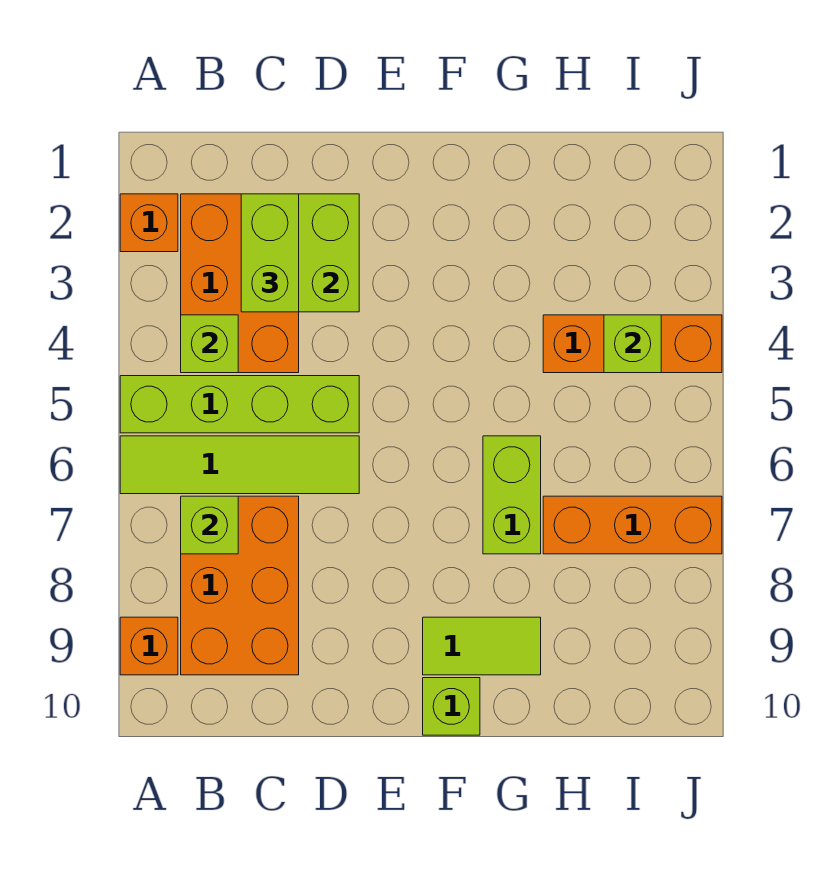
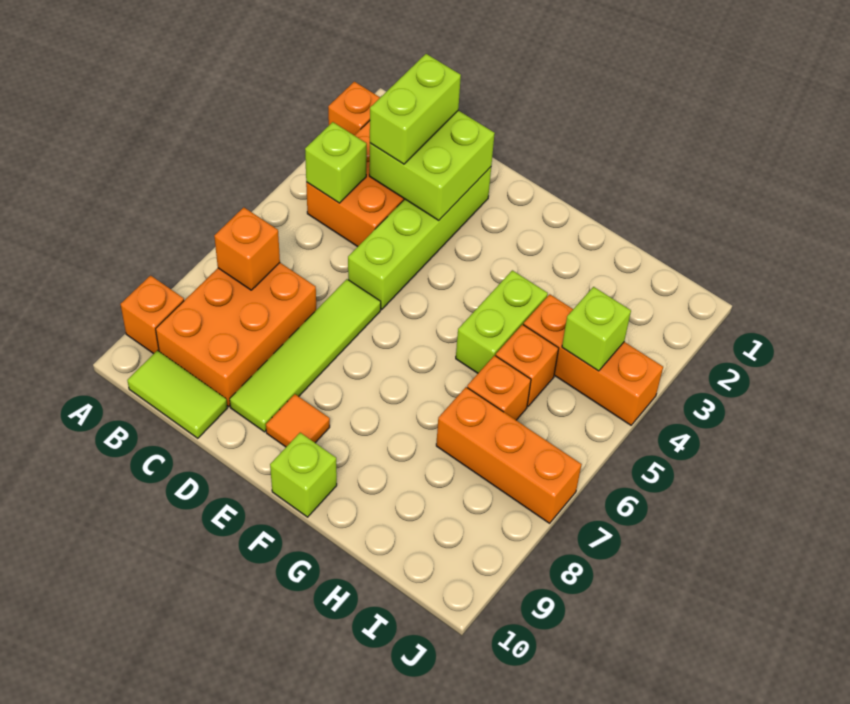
lime brick A5:D5 level 1 -> lime brick D2:D5 level 1
lime tile A6:D6 level 1 -> lime tile D6:D9 level 1
lime brick B7 level 2 -> orange brick B7 level 2
none -> orange tile E9 level 1
lime tile F9:G9 level 1 -> lime tile B10:C10 level 1
lime brick G6:G7 level 1 -> lime brick G4:G5 level 1
none -> orange brick H5 level 1
none -> orange brick H6 level 1

